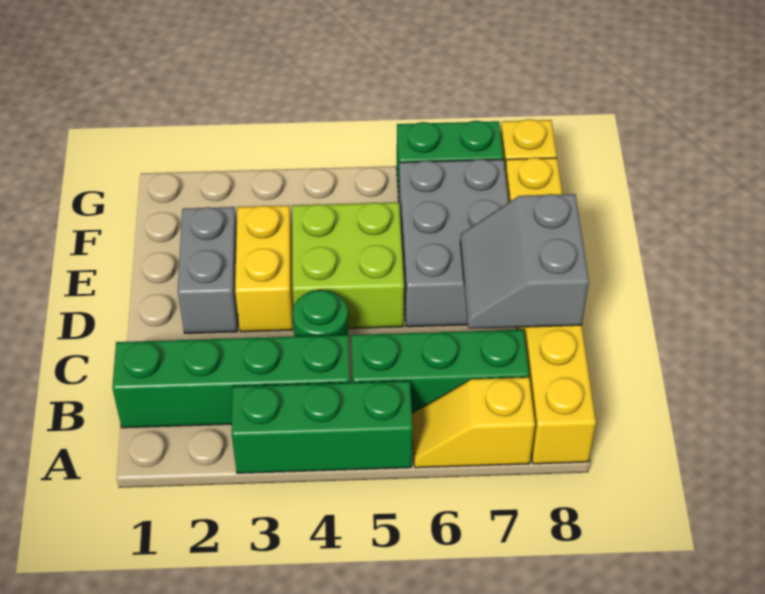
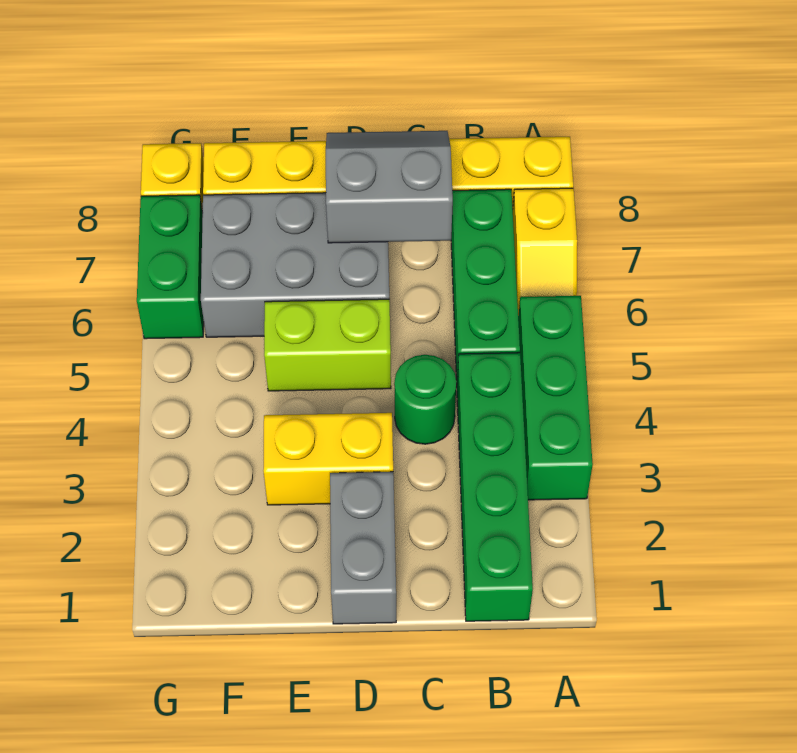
grey slope C7:D8 level 2 top 8 -> grey slope C7:D8 level 2 top 7
grey brick D2:E2 level 1 -> grey brick D1:D2 level 1
lime brick D4:E5 level 1 -> lime brick D5:E5 level 1

